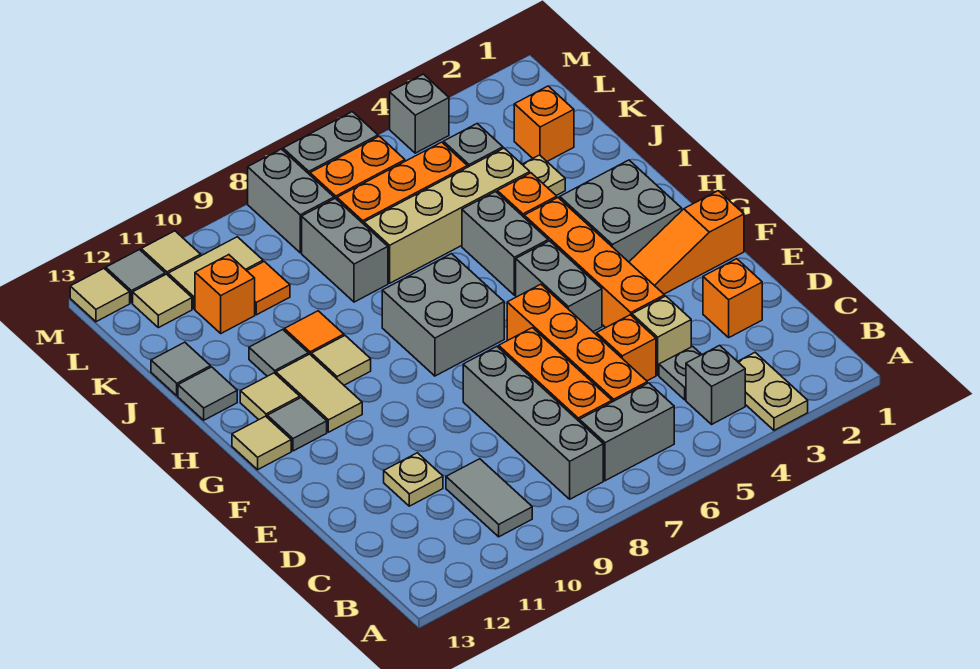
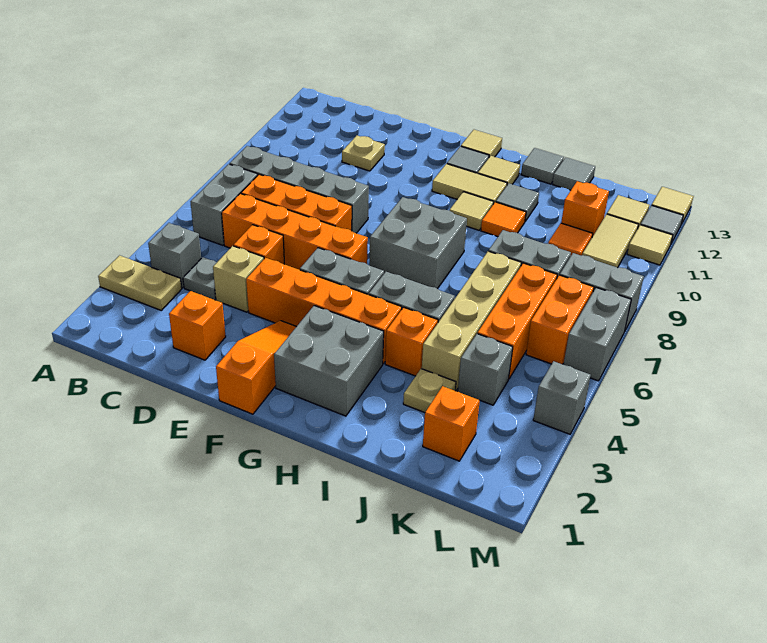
grey tile B10:C10 level 1 -> none

